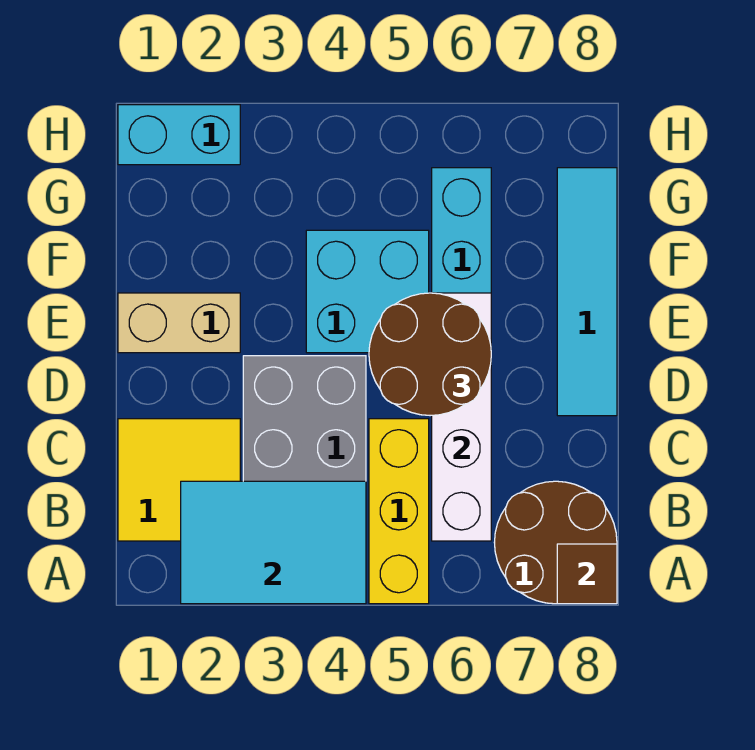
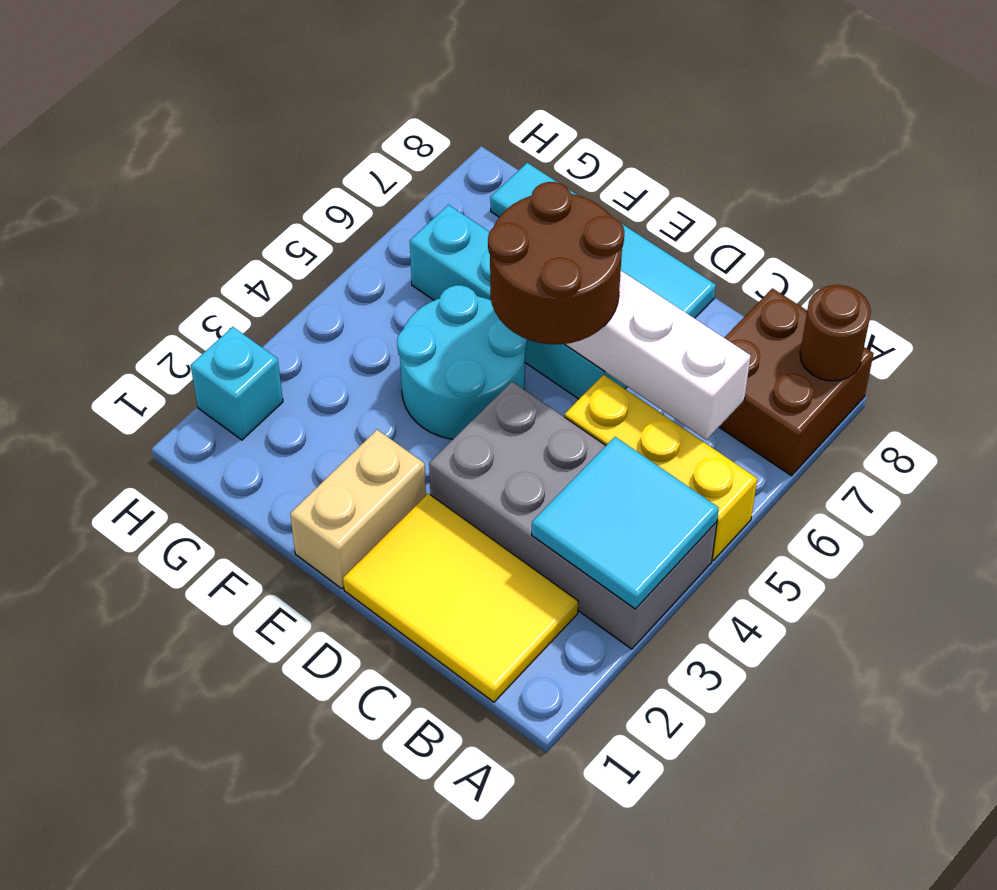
cyan tile A2:B4 level 2 -> cyan tile A3:B4 level 2
brown round brick A7:B8 level 1 -> brown brick A7:B8 level 1
brown tile A8 level 2 -> brown round brick A8 level 2
yellow tile B1:C2 level 1 -> yellow tile B1:D2 level 1
cyan brick E4:F5 level 1 -> cyan round brick E4:F5 level 1
cyan brick H1:H2 level 1 -> cyan brick H2 level 1

